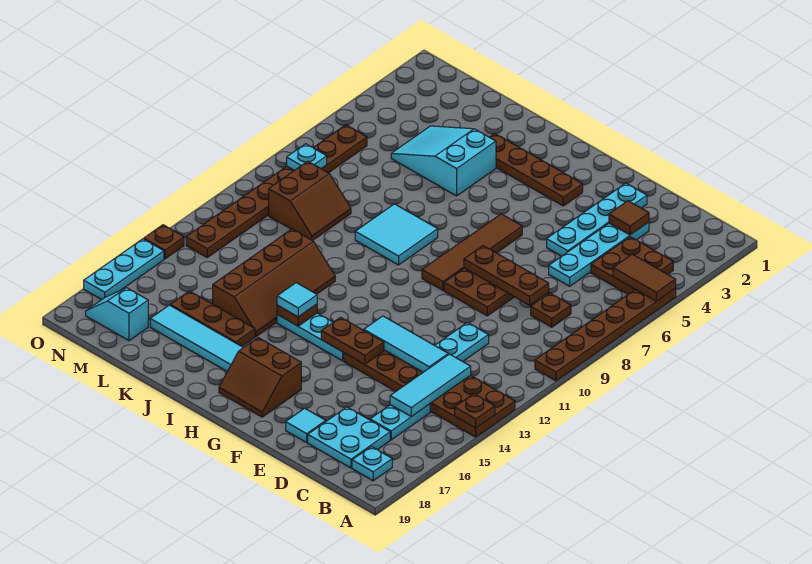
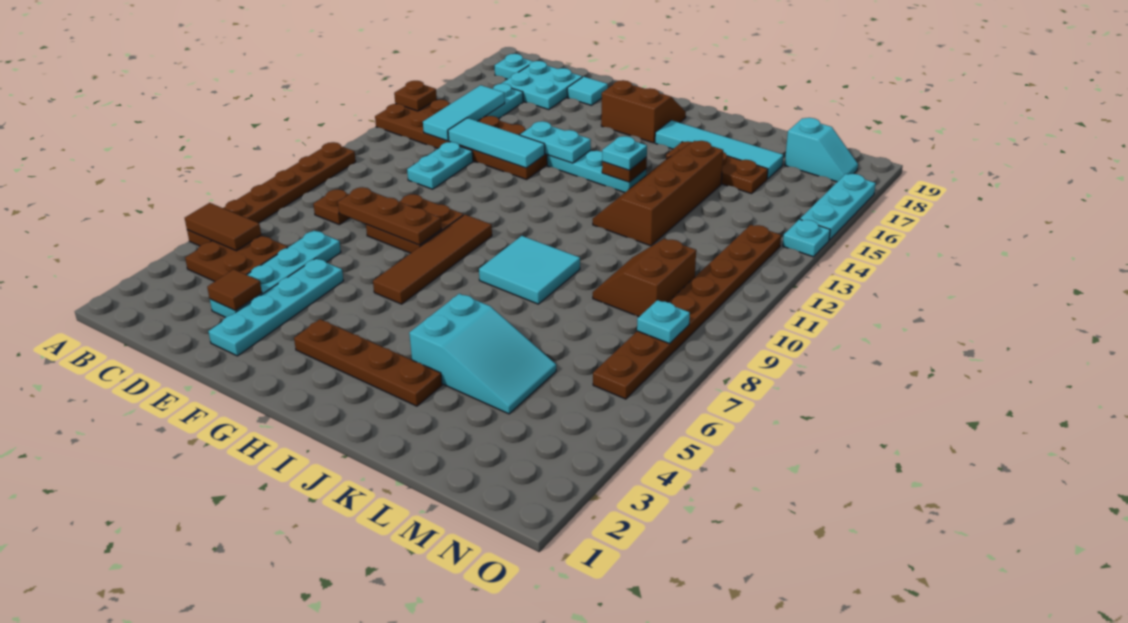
brown plate F14:G14 level 2 -> cyan plate F14:G14 level 2
cyan tile I14 level 3 -> cyan plate I14 level 3
brown plate O14 level 1 -> cyan plate O14 level 1

